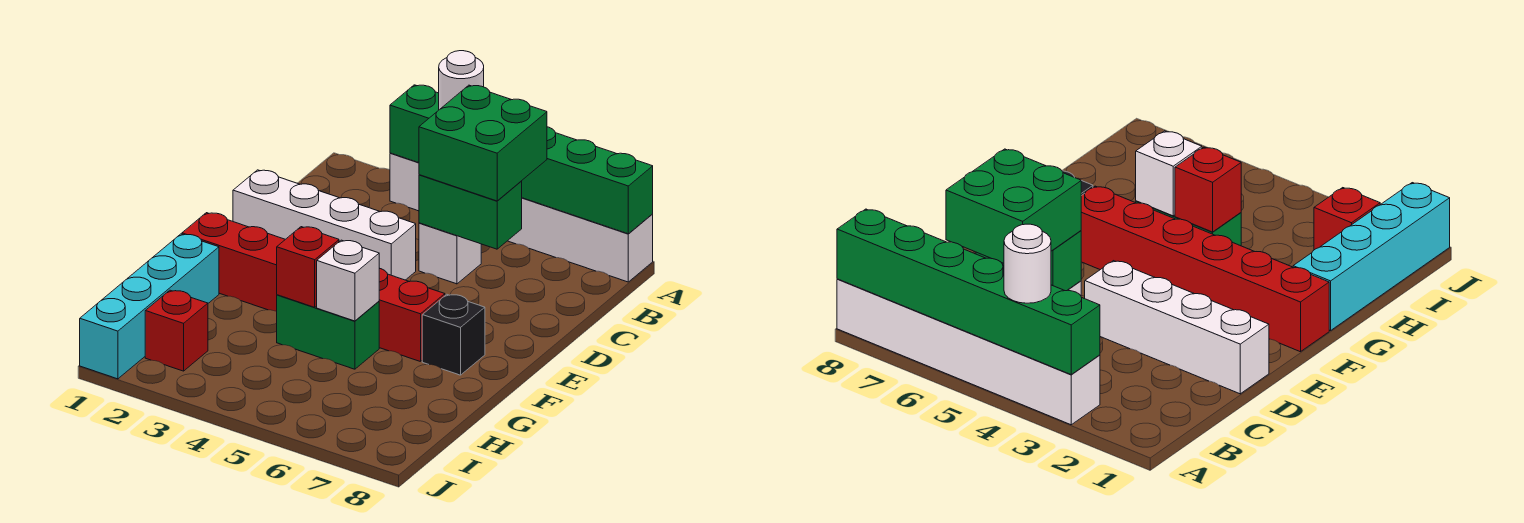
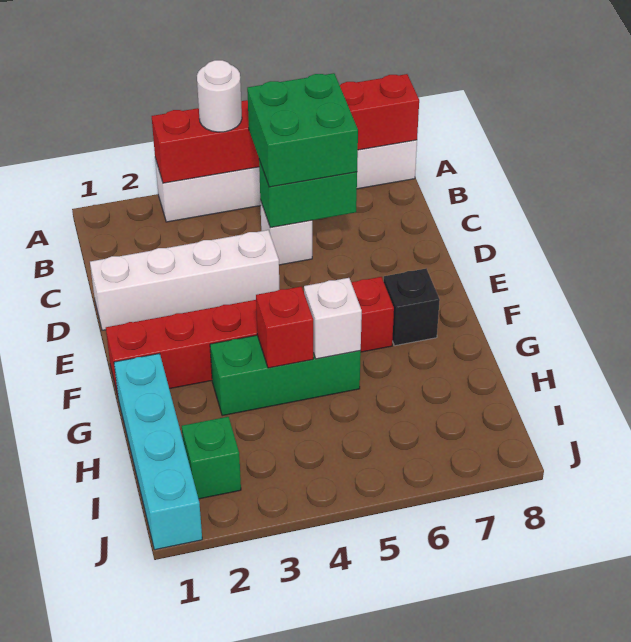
green brick A3:A8 level 2 -> red brick A3:A8 level 2
green brick G4:G5 level 1 -> green brick G3:G5 level 1
red brick I2 level 1 -> green brick I2 level 1

